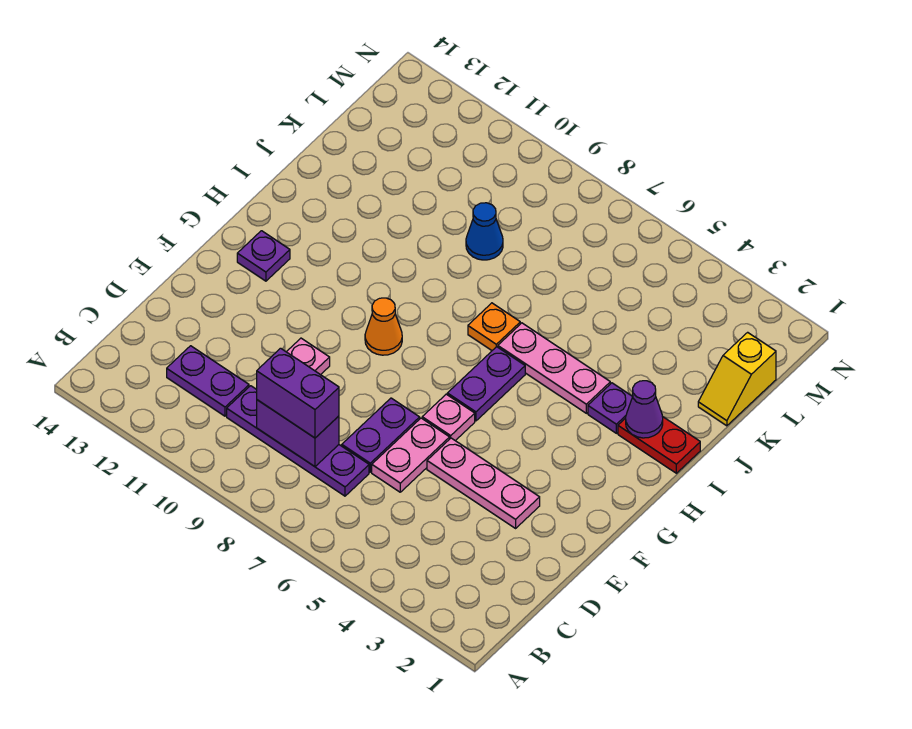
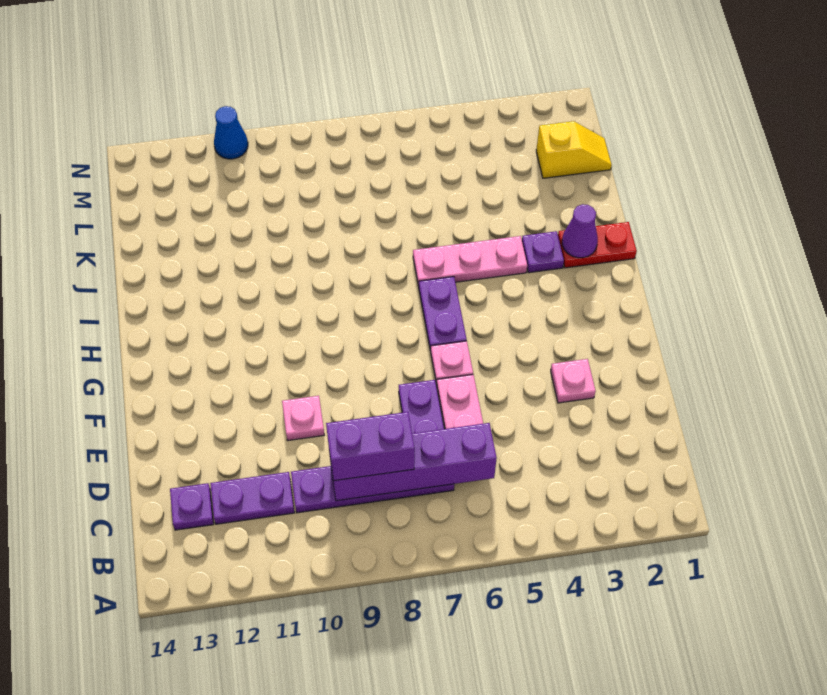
purple brick C8:C9 level 2 -> purple brick C6:C9 level 2
pink plate E3:E5 level 1 -> pink plate E3 level 1
orange cone G9 level 1 -> none
purple plate G13 level 1 -> purple plate C13 level 1
orange plate I7 level 1 -> none
yellow slope K1:L1 level 1 top L -> yellow slope L1:L2 level 1 top 2
blue cone K9 level 1 -> blue cone N11 level 1

